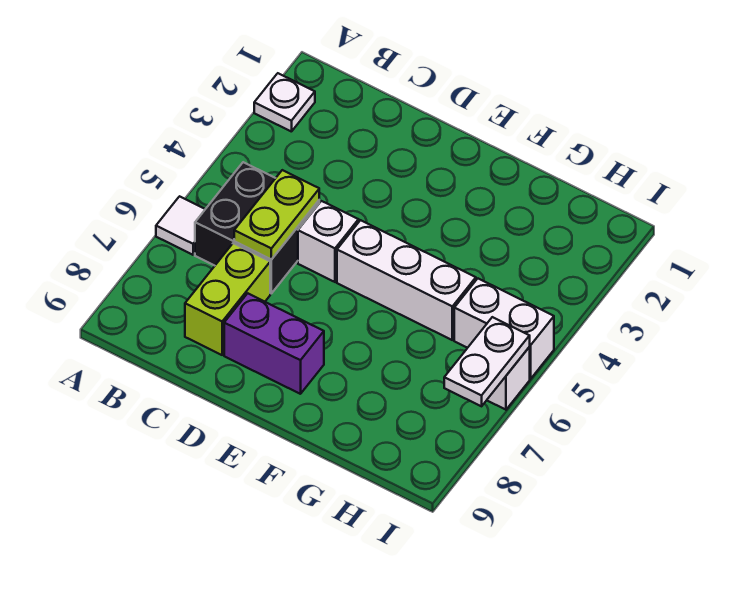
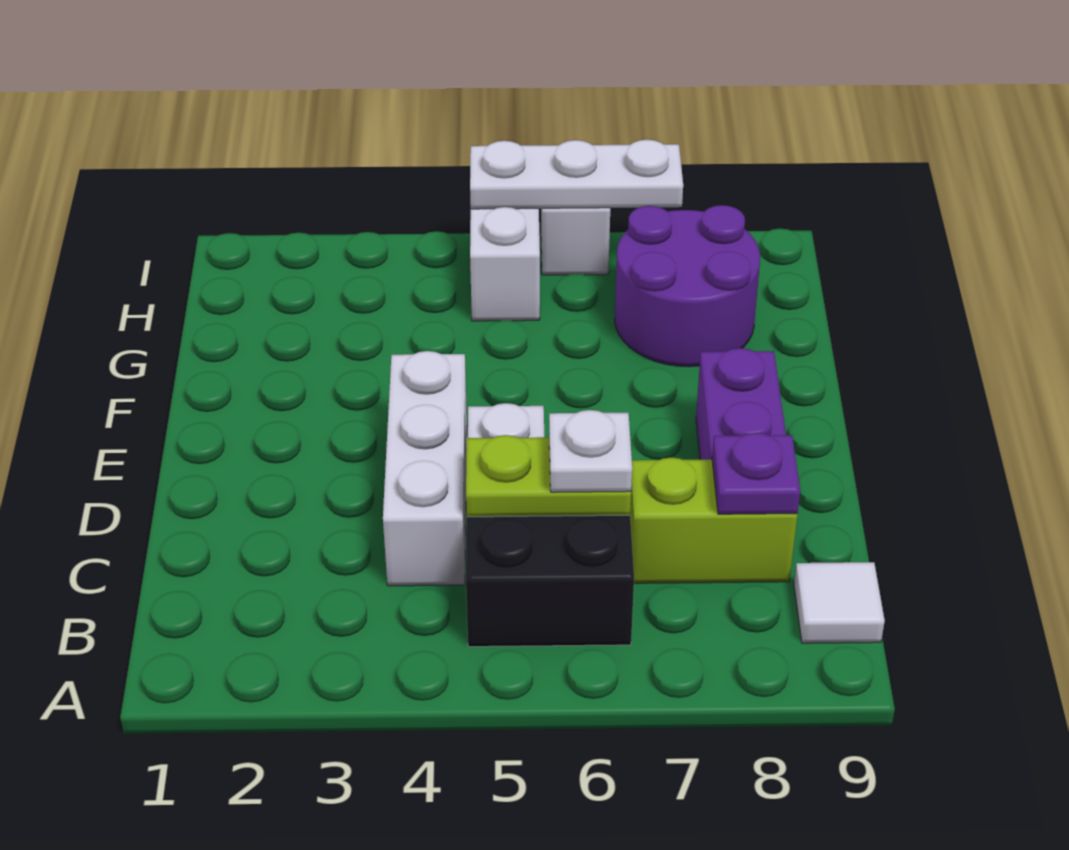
white plate A2 level 1 -> white plate C6 level 3
white tile A6 level 1 -> white tile B9 level 1
none -> purple plate C8 level 2
white brick E5:G5 level 1 -> white brick C4:E4 level 1
none -> purple round brick G7:H8 level 1
white plate I6:I7 level 2 -> white plate I5:I7 level 2

